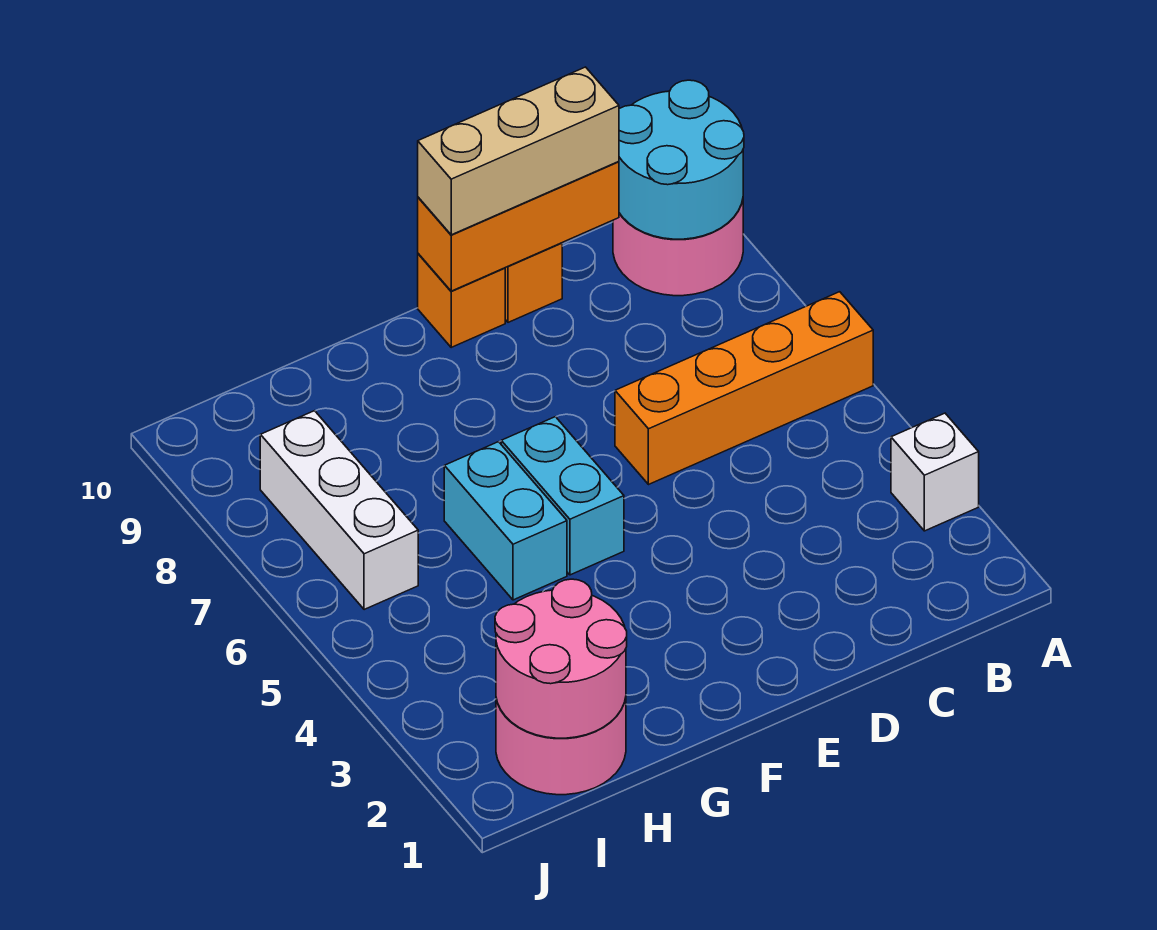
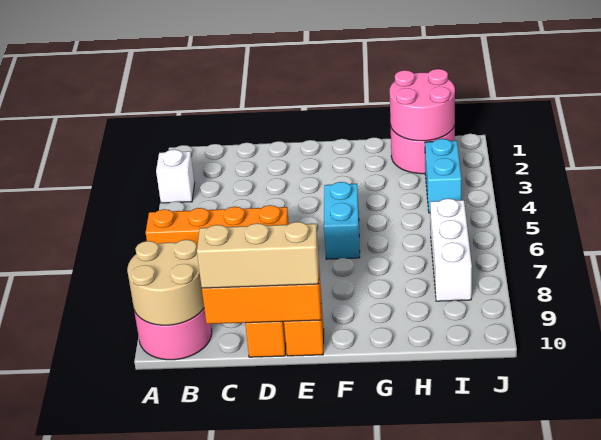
cyan round brick A9:B10 level 2 -> tan round brick A9:B10 level 2
cyan brick G5:G6 level 1 -> cyan brick I3:I4 level 1

